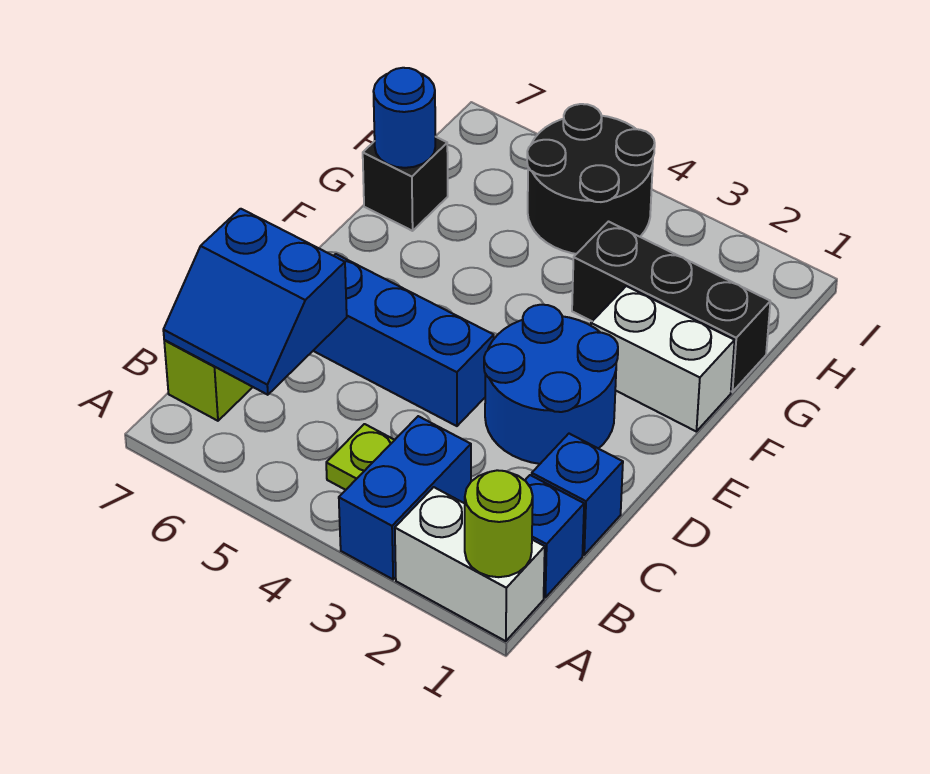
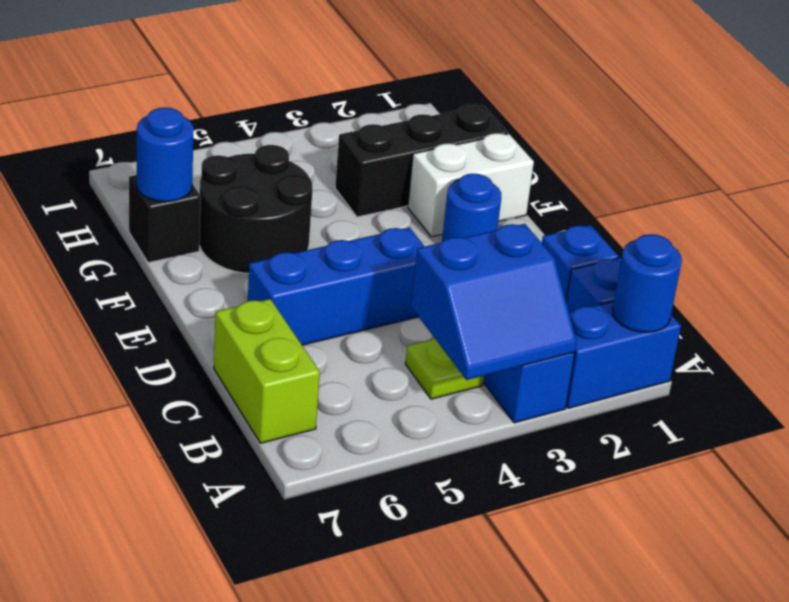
white brick A1:A2 level 1 -> blue brick A1:A2 level 1
lime round brick A1 level 2 -> blue round brick A1 level 2
blue slope B6:C7 level 2 top C -> blue slope A3:B4 level 2 top B
blue round brick D2:E3 level 1 -> blue round brick E2 level 1
black round brick H4:I5 level 1 -> black round brick F5:G6 level 1

